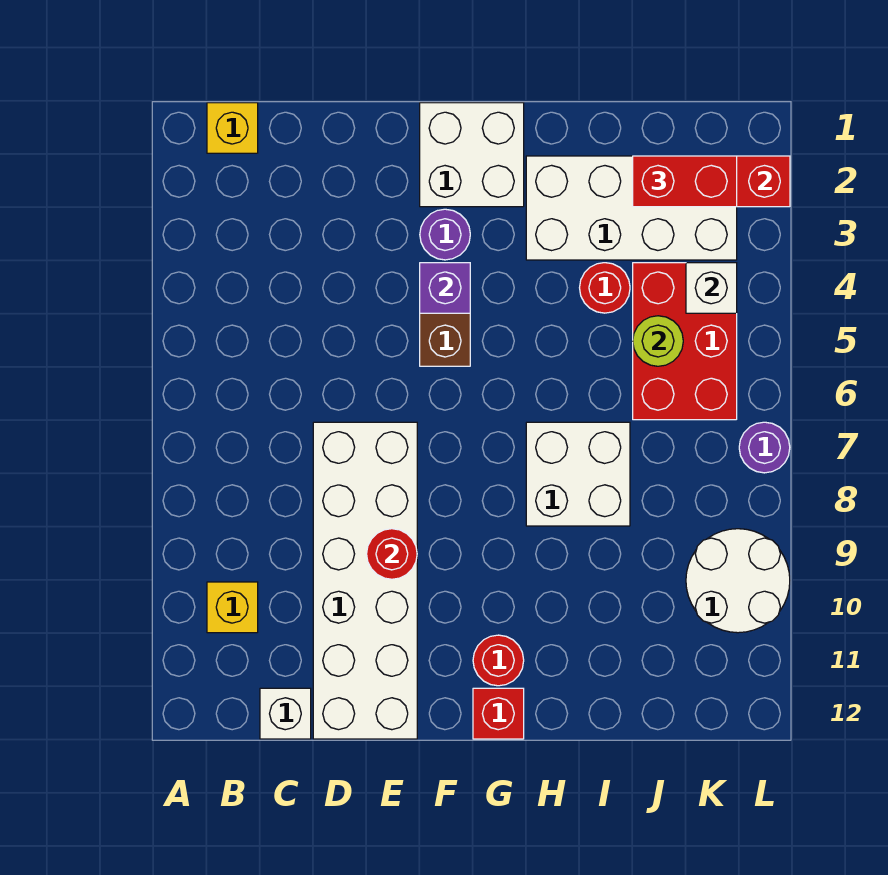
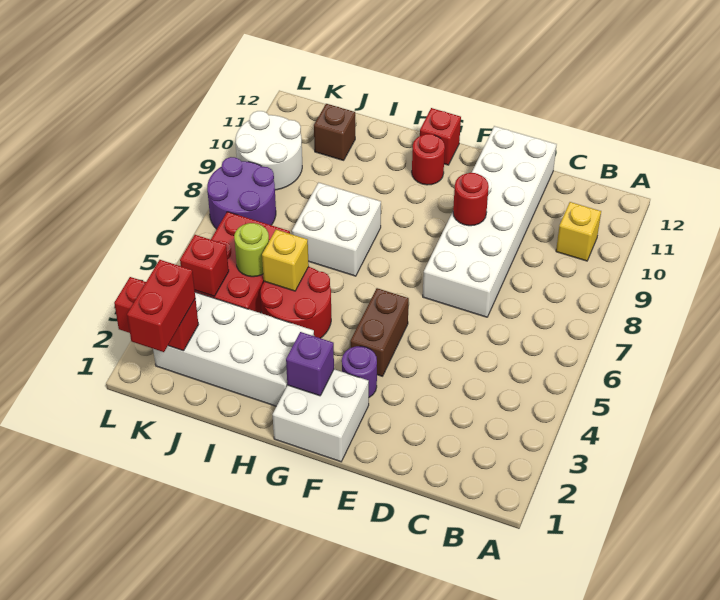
yellow brick B1 level 1 -> yellow brick I5 level 2
white brick C12 level 1 -> none
purple brick F4 level 2 -> purple brick G2 level 2
red round brick I4 level 1 -> red round brick H4:I5 level 1
red brick J2:K2 level 3 -> red brick K1:K2 level 3
none -> brown brick J11 level 1
white brick K4 level 2 -> red brick K4 level 2
purple round brick L7 level 1 -> purple round brick K7:L8 level 1

